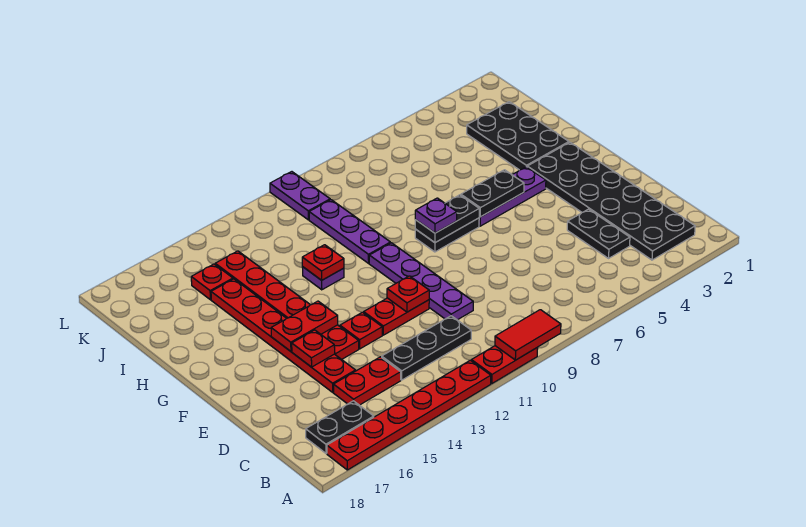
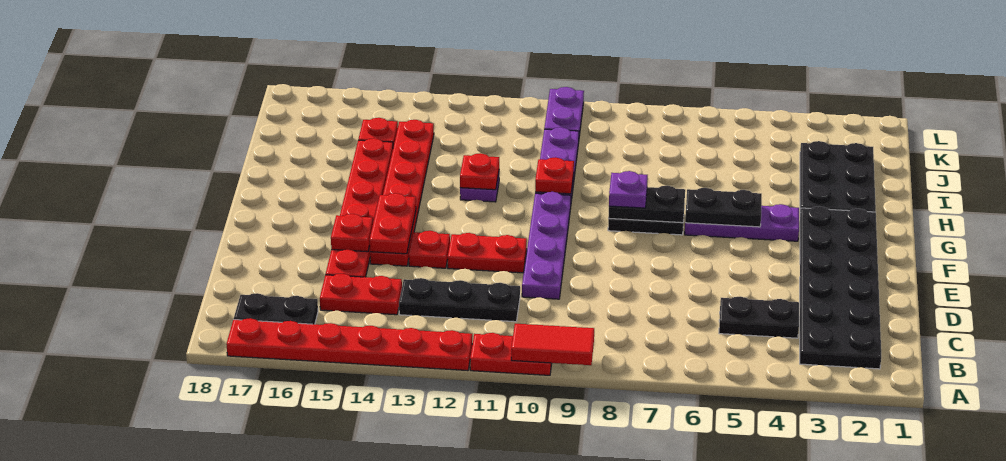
black plate C4:D4 level 1 -> black plate C4:C5 level 1
red plate E11 level 2 -> red plate H10 level 2
red plate F14:F15 level 2 -> red plate E14:F14 level 2

